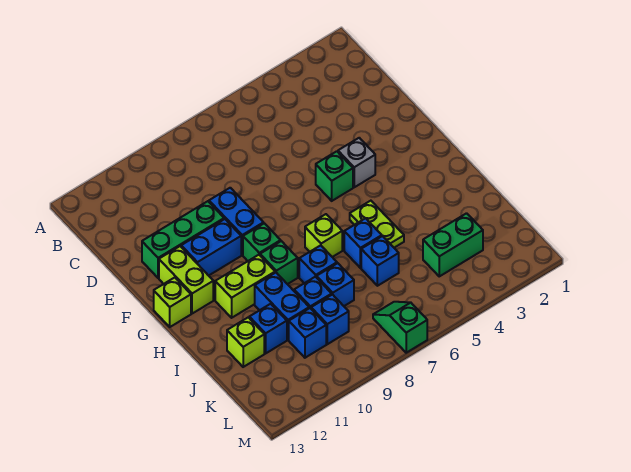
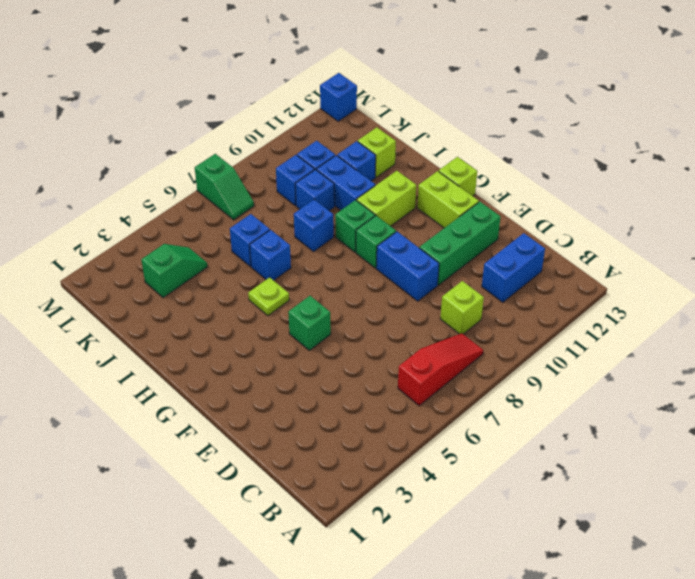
none -> red slope B6:B8 level 1 top 6
grey brick F4 level 1 -> none
blue brick F10:F11 level 1 -> blue brick C11:C12 level 1
lime plate H5:I5 level 1 -> lime plate H5 level 1
lime brick H7 level 1 -> lime brick C9 level 1
blue brick J8 level 1 -> blue brick M13 level 1
green brick K3:K4 level 1 -> green slope K3:K4 level 1 top 3

